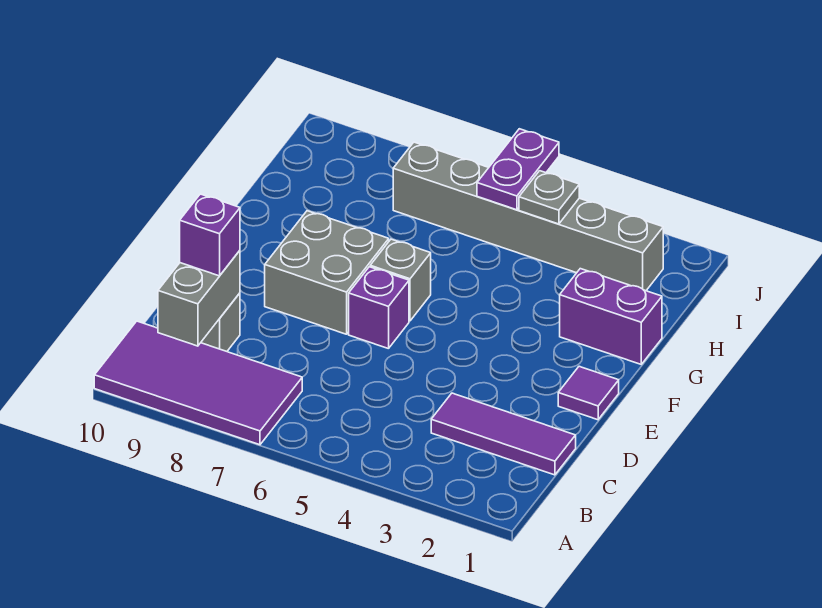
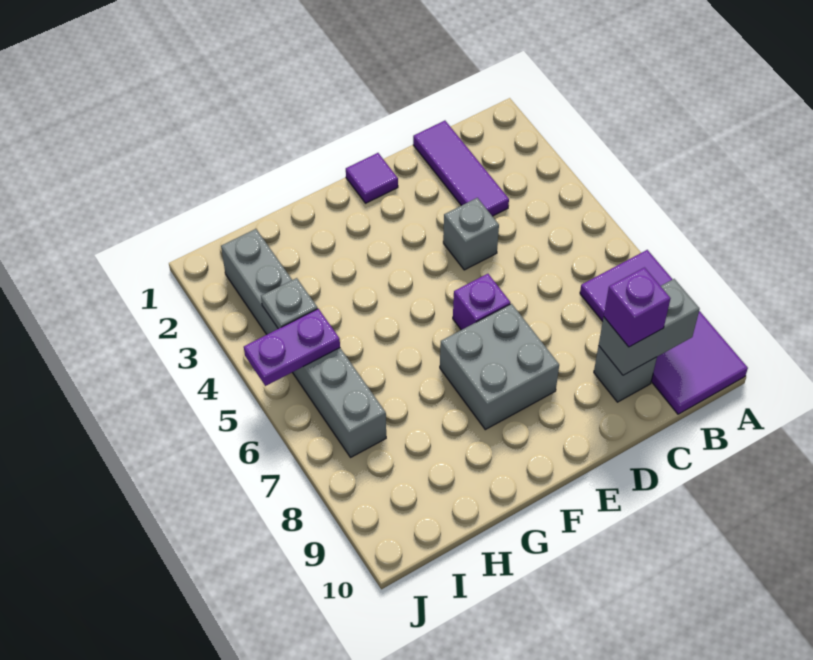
grey brick F6 level 1 -> grey brick D4 level 1
purple brick G1:G2 level 1 -> none

